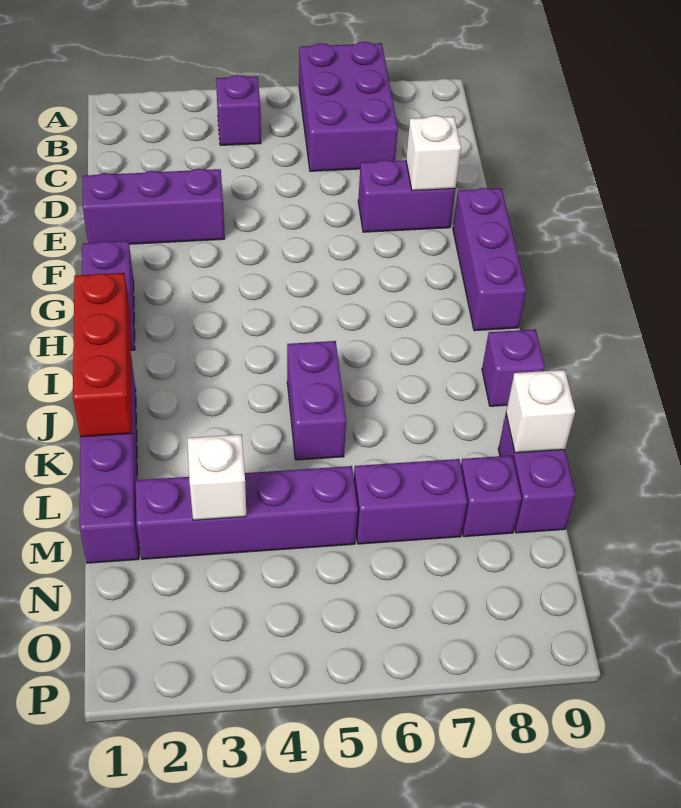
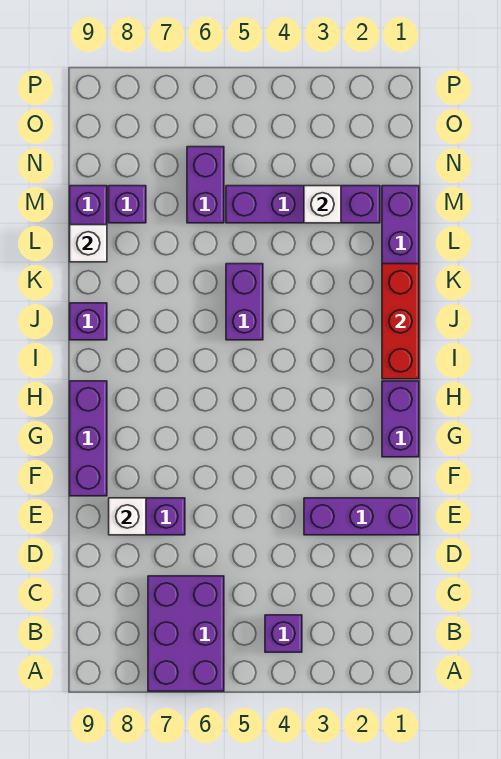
purple brick M6:M7 level 1 -> purple brick M6:N6 level 1

